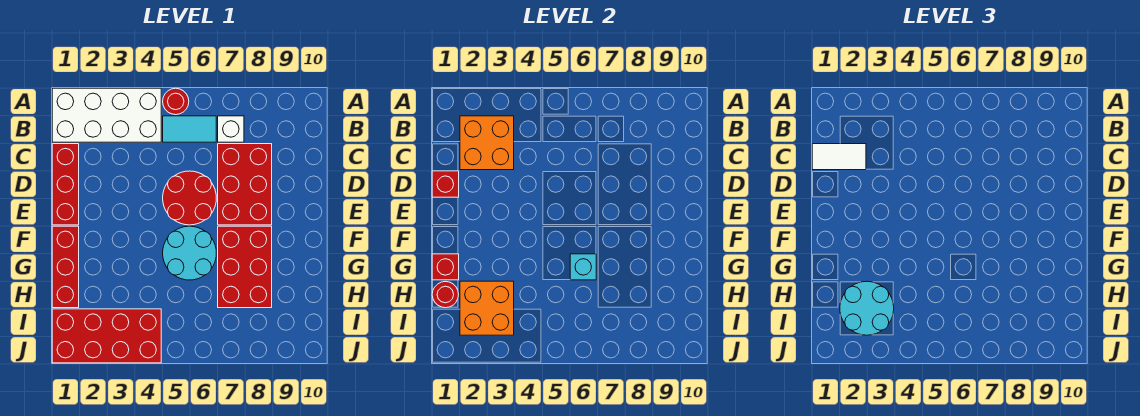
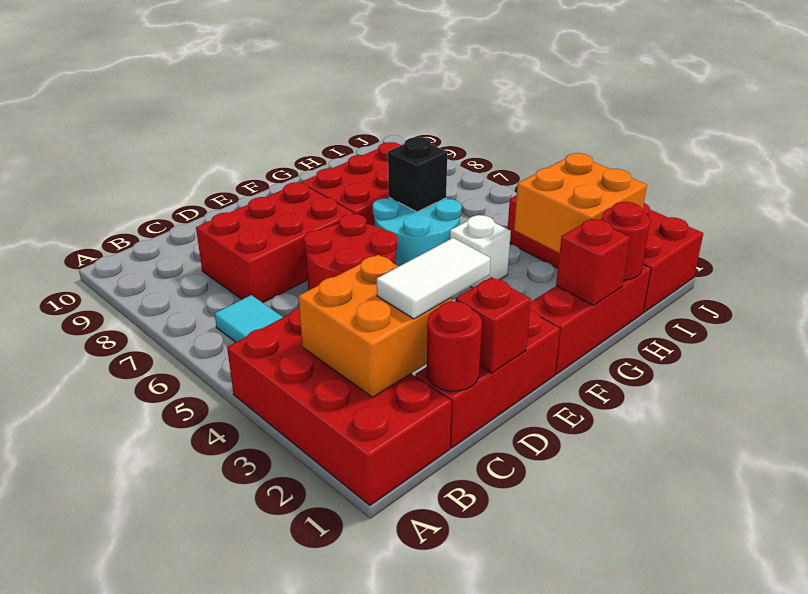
white brick A1:B4 level 1 -> red brick A1:B4 level 1
red round brick A5 level 1 -> red round brick C1 level 2
white brick B7 level 1 -> white brick G4 level 1
white tile C1:C2 level 3 -> white tile C2:D2 level 3
cyan brick G6 level 2 -> black brick G6 level 2
cyan round brick H2:I3 level 3 -> none

